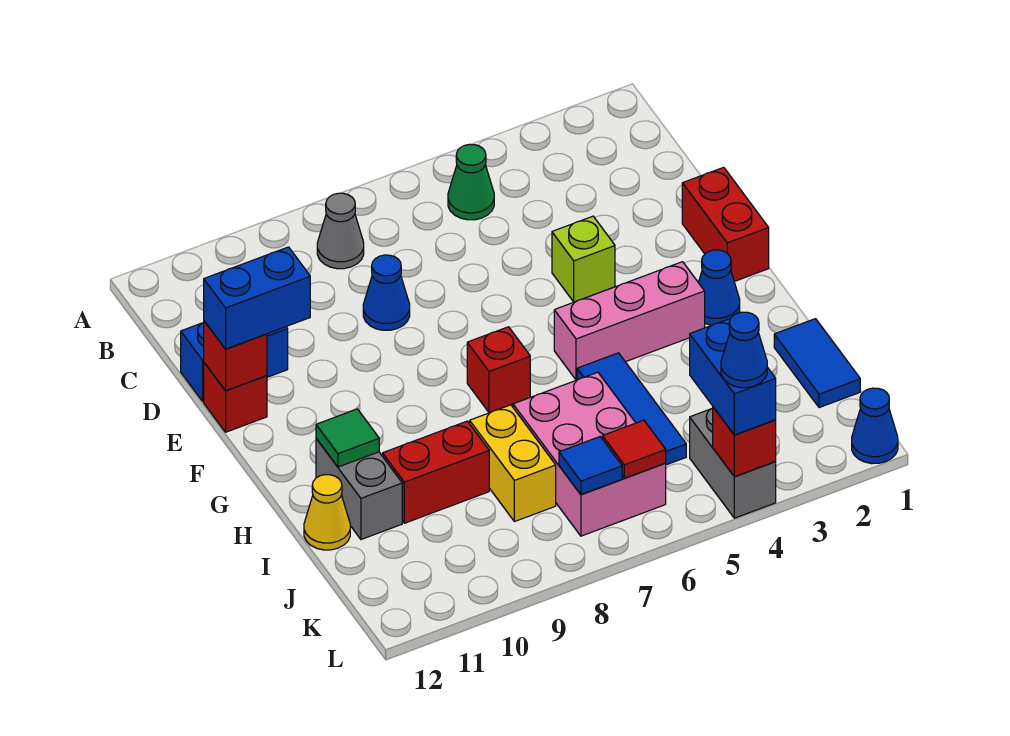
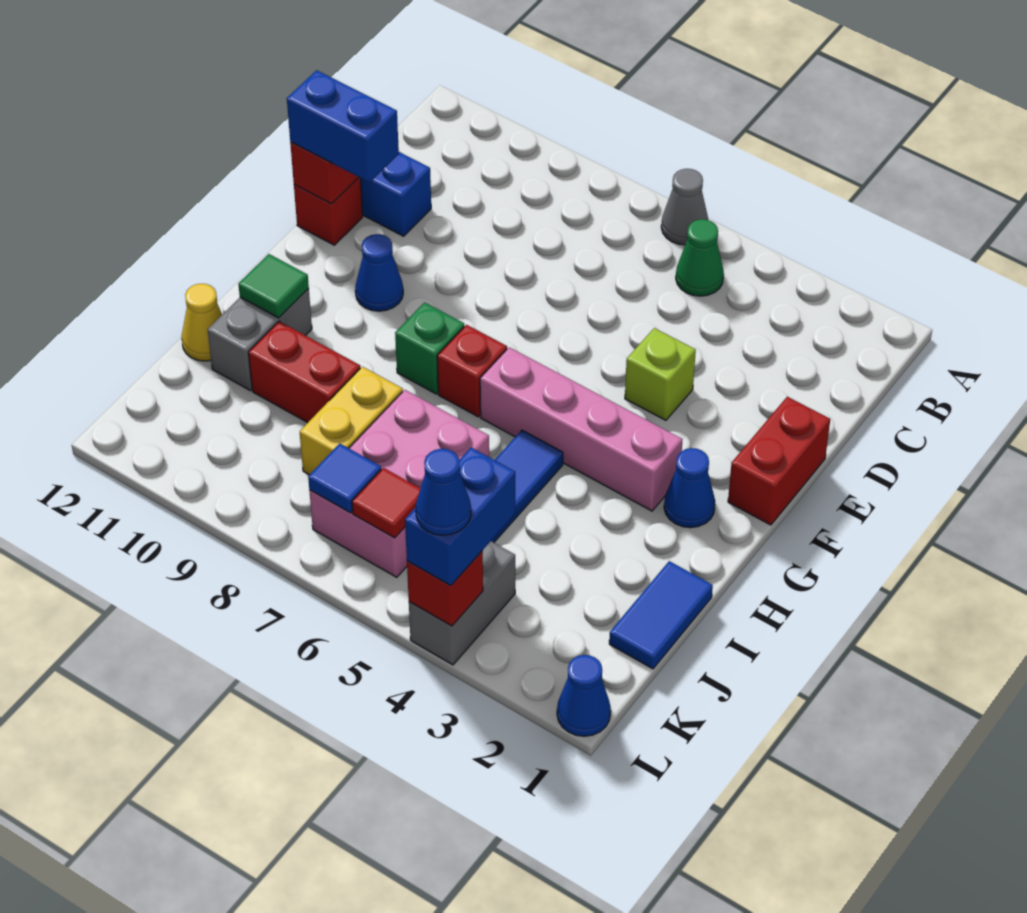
grey cone B8 level 1 -> grey cone A6 level 1
blue cone D8 level 1 -> blue cone F10 level 1
pink brick G3:G5 level 1 -> pink brick G3:G6 level 1
none -> green brick G8 level 1

